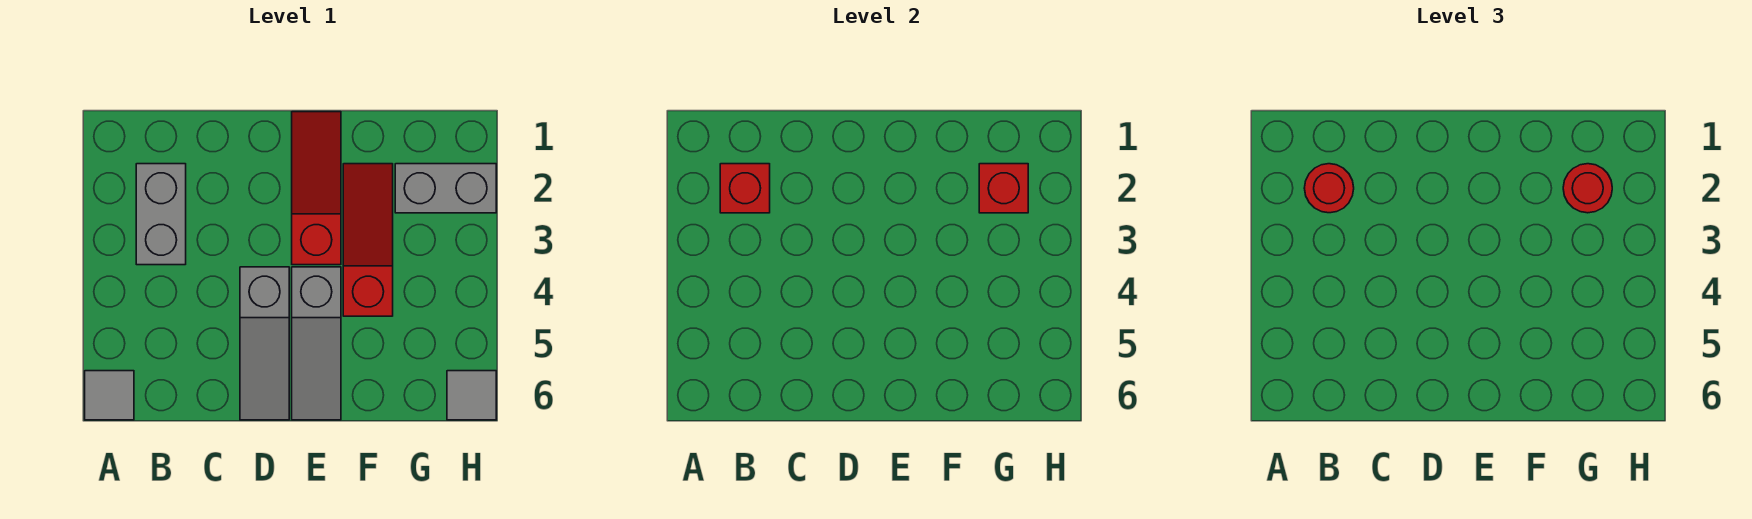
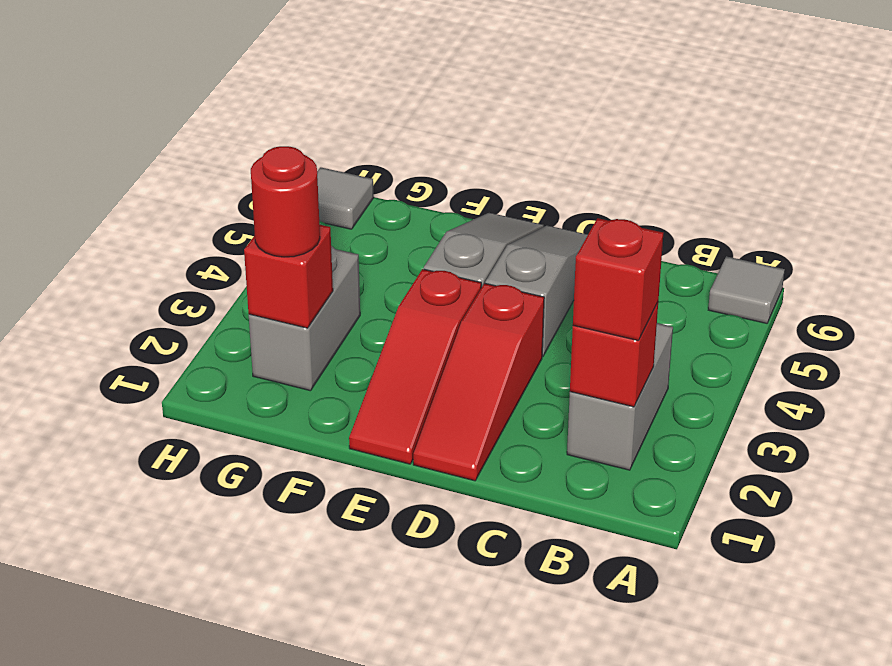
red round brick B2 level 3 -> red brick B2 level 3
red slope F2:F4 level 1 top 4 -> red slope D1:D3 level 1 top 3
grey brick G2:H2 level 1 -> grey brick G2:G3 level 1

